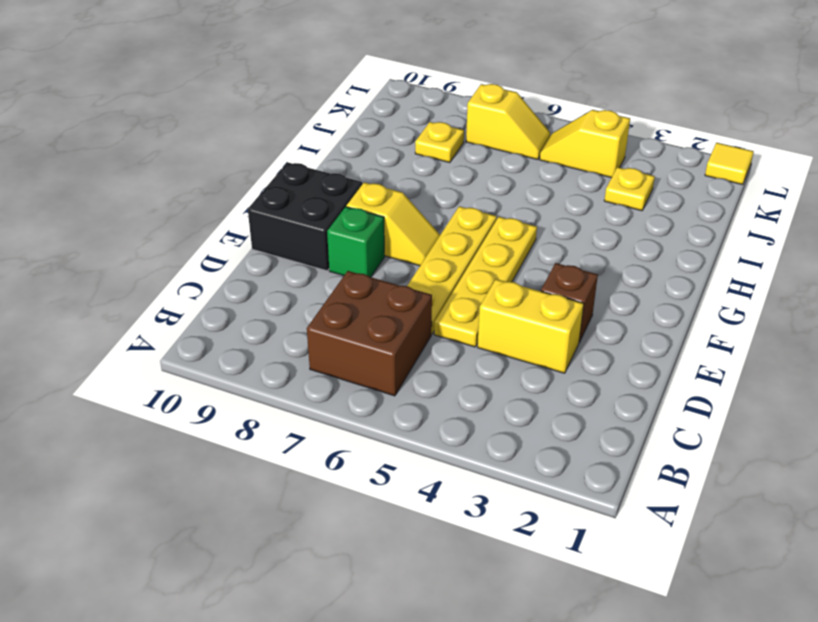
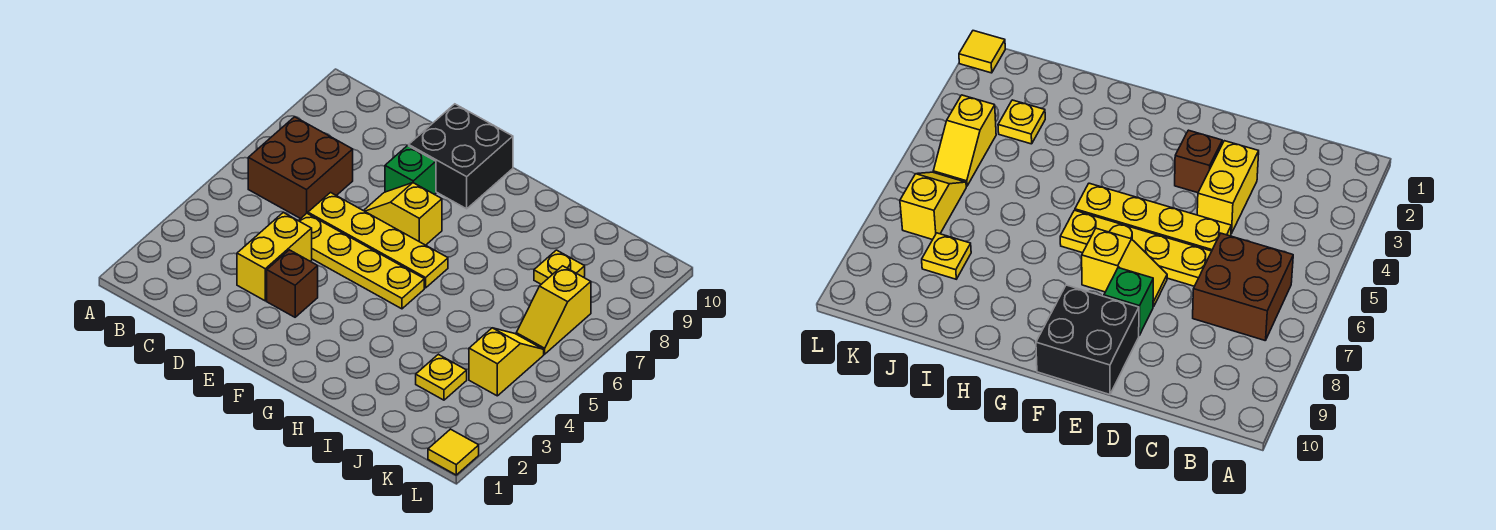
yellow slope F7:F8 level 1 top 8 -> yellow slope E7:F7 level 1 top F

